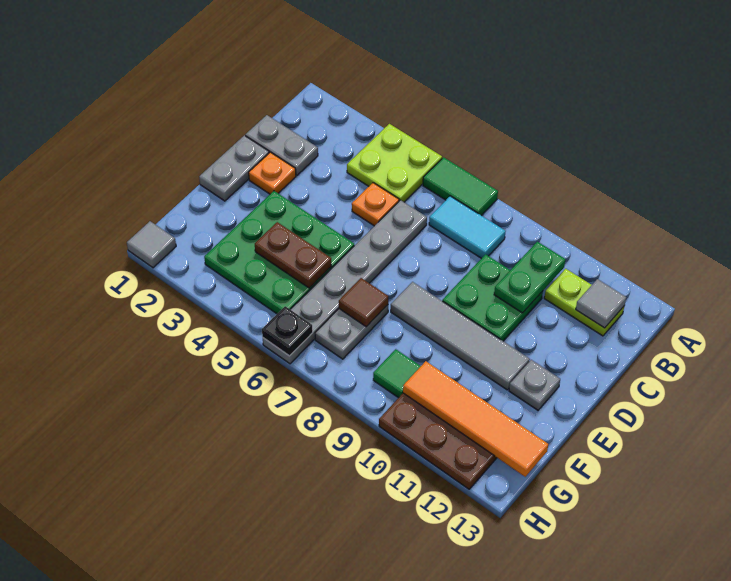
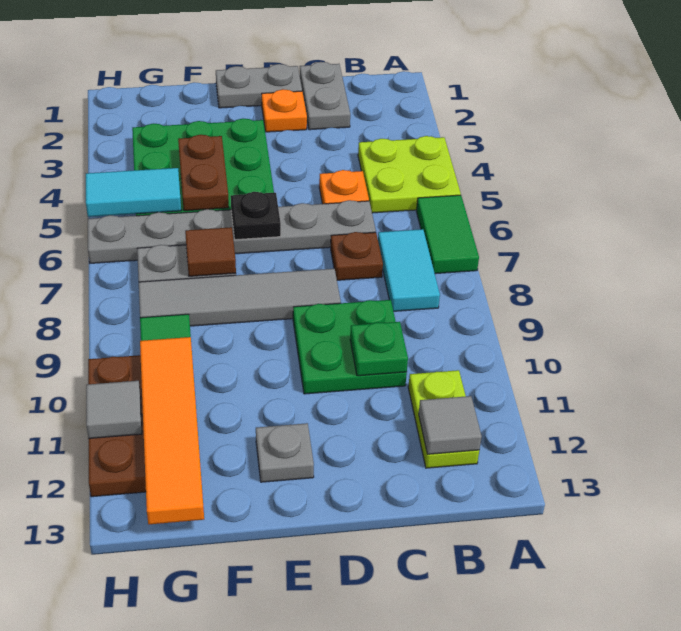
green plate B10:C10 level 2 -> green plate C10 level 2
none -> brown plate C7 level 1
grey tile E8:E11 level 1 -> grey tile D8:G8 level 1
none -> cyan tile G5:H5 level 2
grey tile H1 level 1 -> grey tile H11 level 2
black plate H6 level 2 -> black plate E6 level 2

